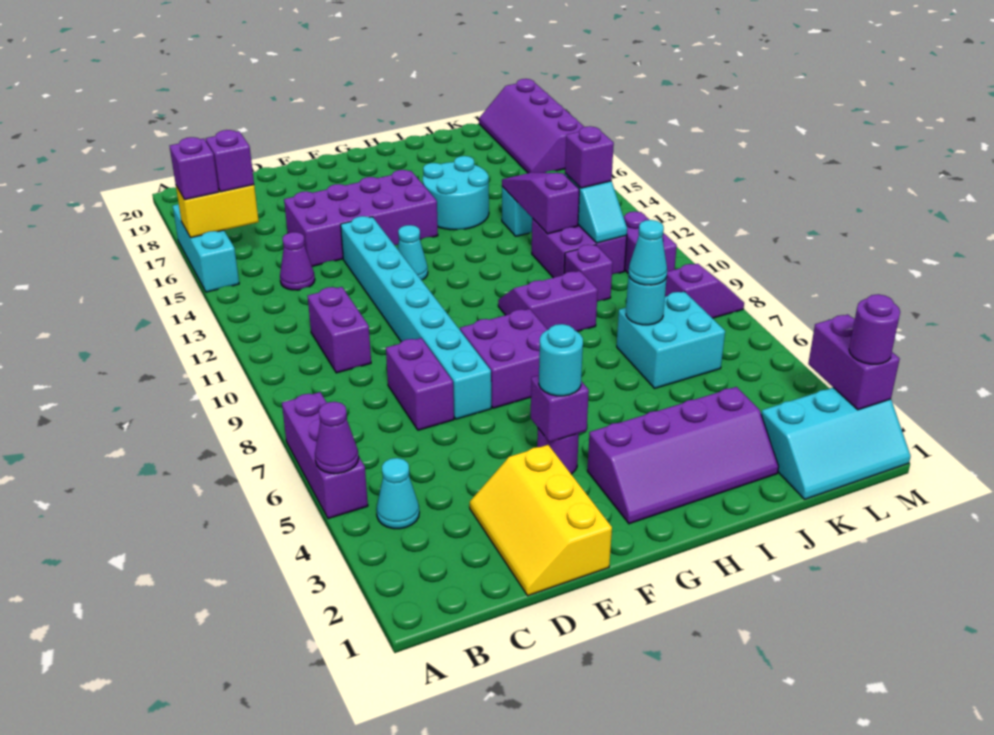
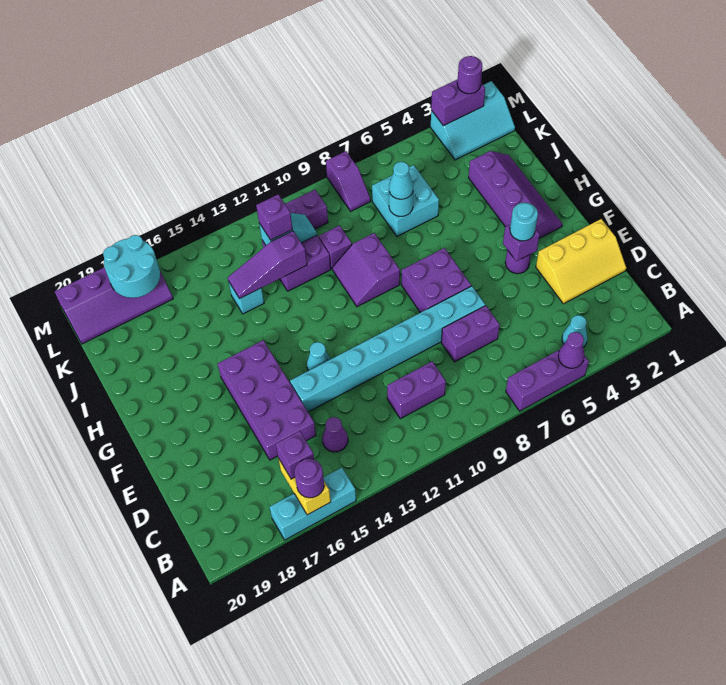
purple brick A16 level 3 -> purple round brick A16 level 3
cyan round brick H15:I16 level 1 -> cyan round brick L17:M18 level 2
cyan slope K1:M2 level 1 top 2 -> cyan slope L1:M3 level 1 top M
purple slope L8:M8 level 1 top L -> purple slope L8:M8 level 1 top M

